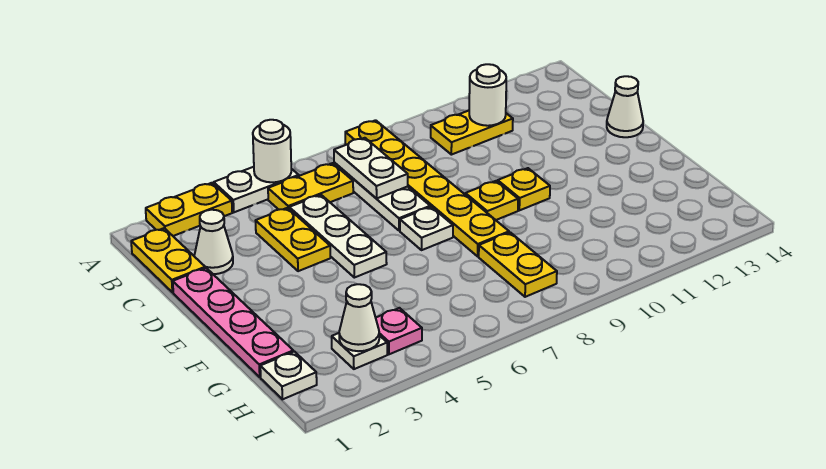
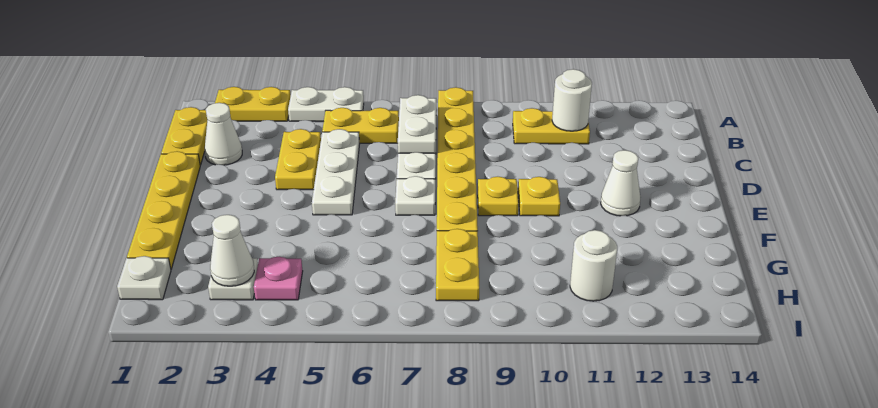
white round brick A5 level 2 -> white round brick H11 level 1
pink plate D1:G1 level 1 -> yellow plate D1:G1 level 1
white cone D14 level 1 -> white cone E12 level 1

